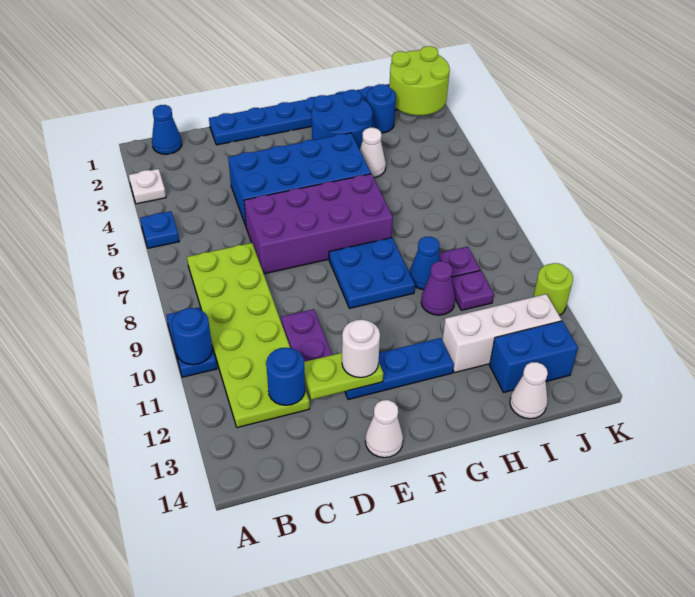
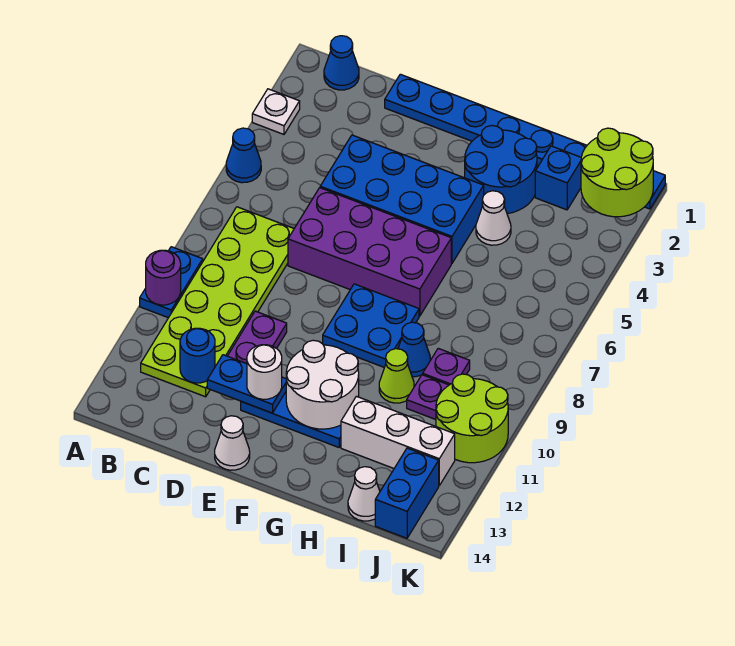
blue plate A5 level 1 -> blue cone A5 level 1
blue round brick A10 level 2 -> purple round brick A10 level 2
lime plate D12:E12 level 2 -> blue plate D12:E12 level 2
none -> white round brick F11:G12 level 2
purple cone H10 level 1 -> lime cone H10 level 1
blue round brick I2 level 1 -> blue brick I2 level 1
blue brick I13:J13 level 1 -> blue brick J13:J14 level 1
lime round brick K11 level 1 -> lime round brick J10:K11 level 1

